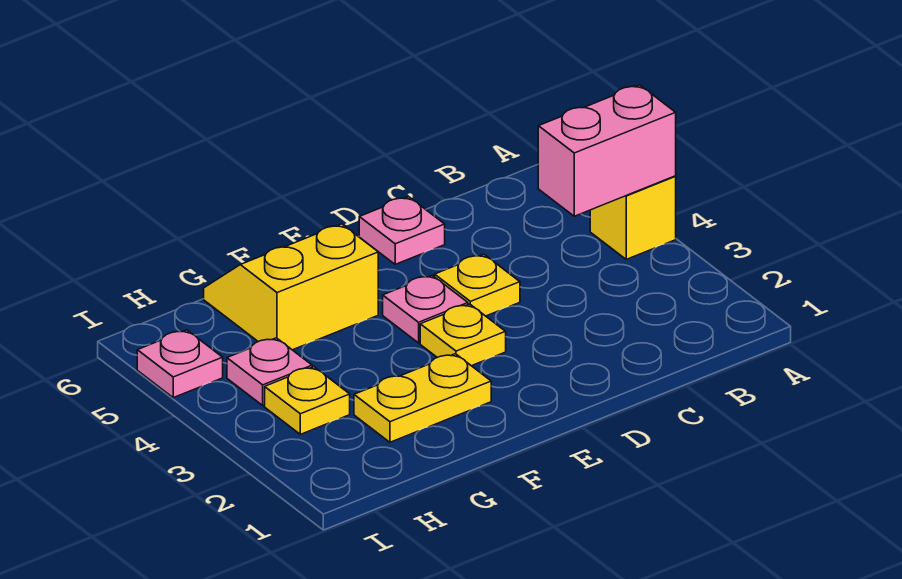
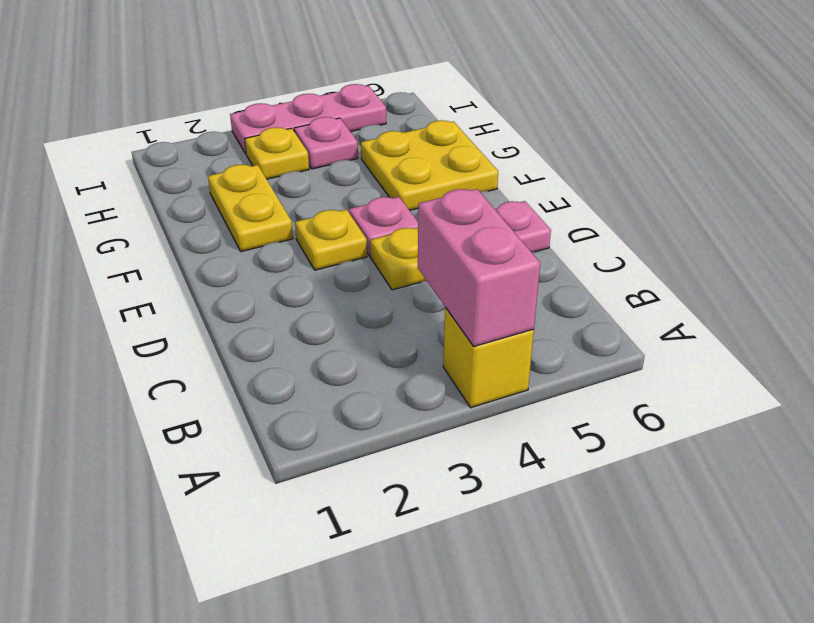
yellow slope F5:G6 level 1 top 5 -> yellow plate F5:G6 level 1
pink plate I5 level 1 -> pink plate I3:I5 level 1

